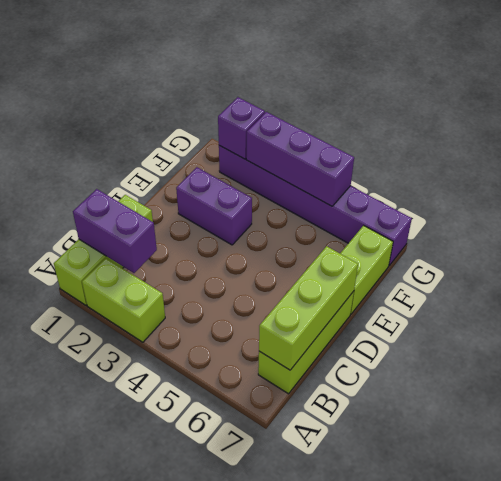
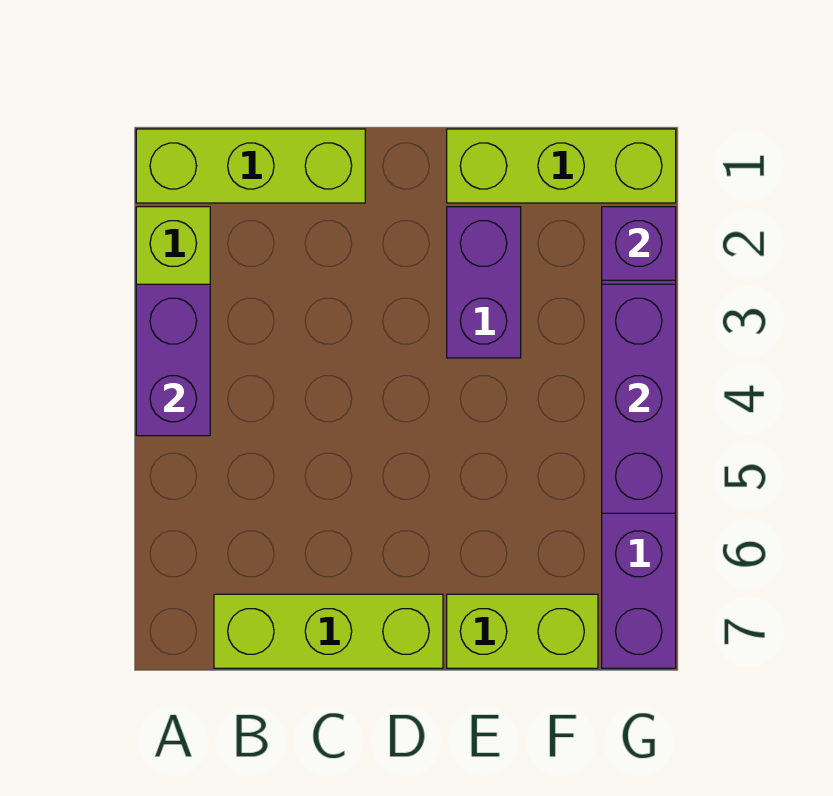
purple brick B1:B2 level 2 -> purple brick A3:A4 level 2
lime brick B7:D7 level 2 -> lime brick E1:G1 level 1

